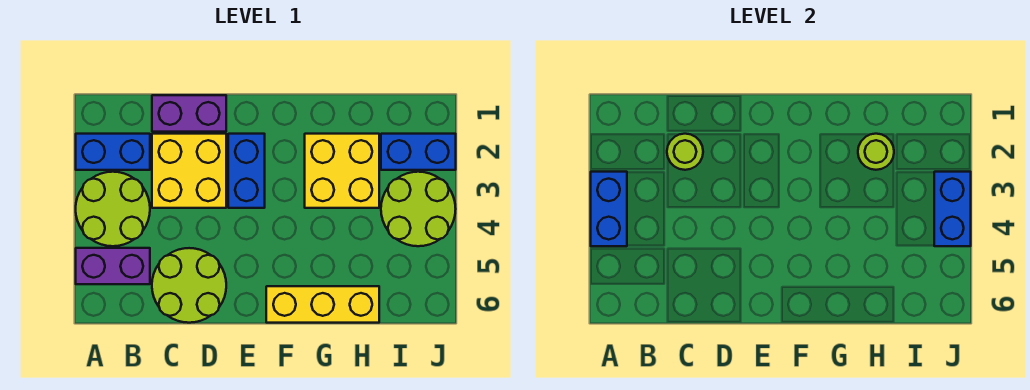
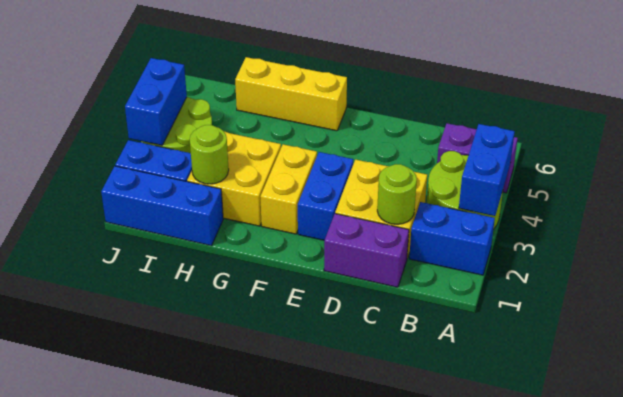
lime round brick C5:D6 level 1 -> none
none -> yellow brick F2:F3 level 1
none -> blue brick H1:J1 level 1

